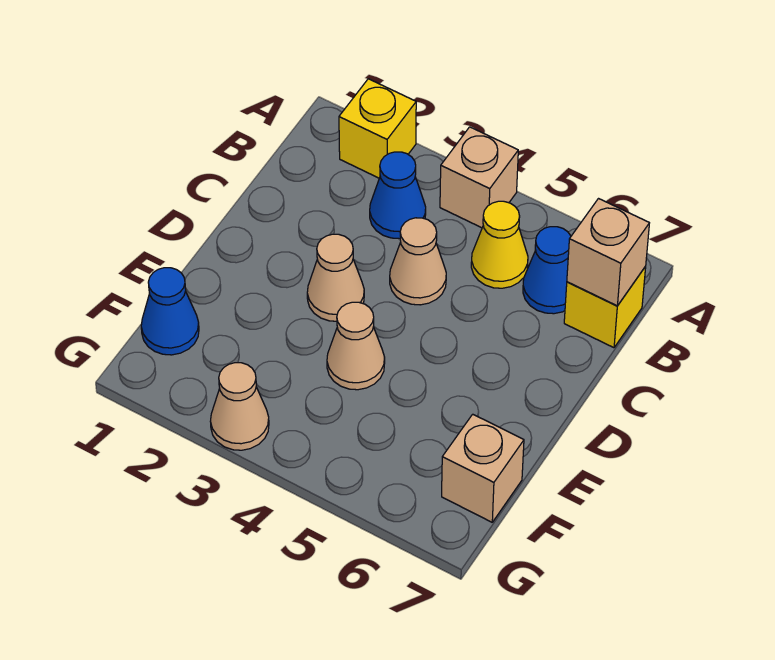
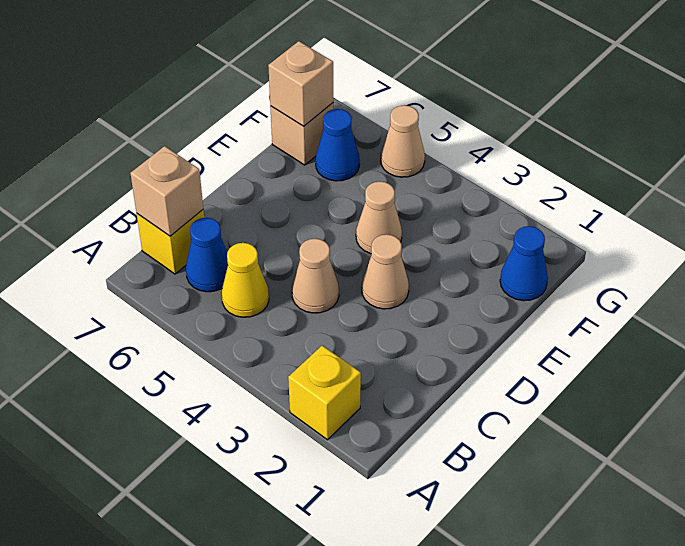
tan brick A4 level 1 -> tan brick F7 level 2
blue cone B3 level 1 -> blue cone F6 level 1
tan cone G3 level 1 -> tan cone G5 level 1

